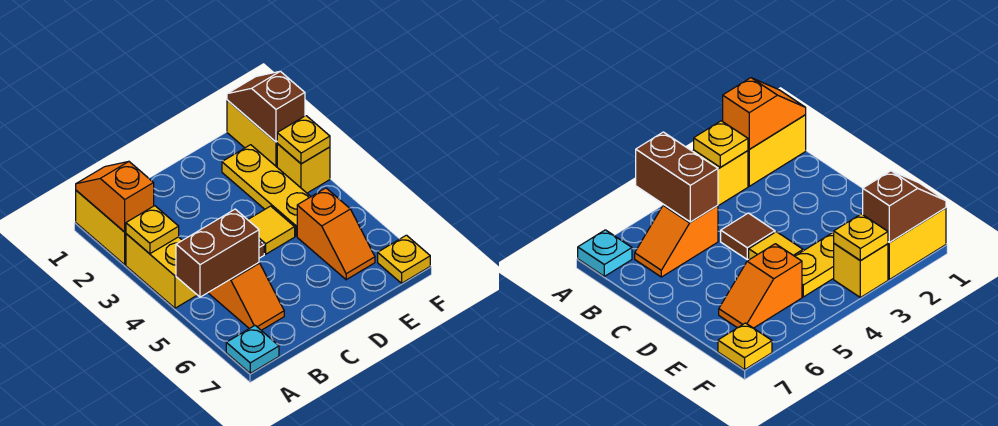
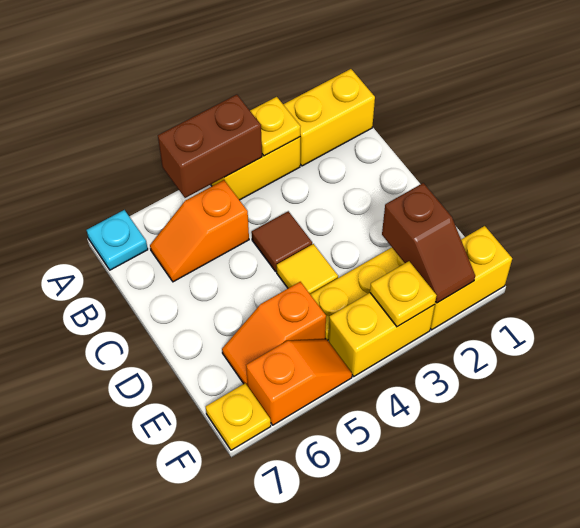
orange slope A1:A2 level 2 top 2 -> orange slope F5:F6 level 1 top 6
brown brick A5:B5 level 2 -> brown brick A4:A5 level 2
brown slope F1:F2 level 2 top 2 -> brown slope E2:F2 level 2 top E
yellow brick F3 level 1 -> yellow brick F3:F4 level 1

